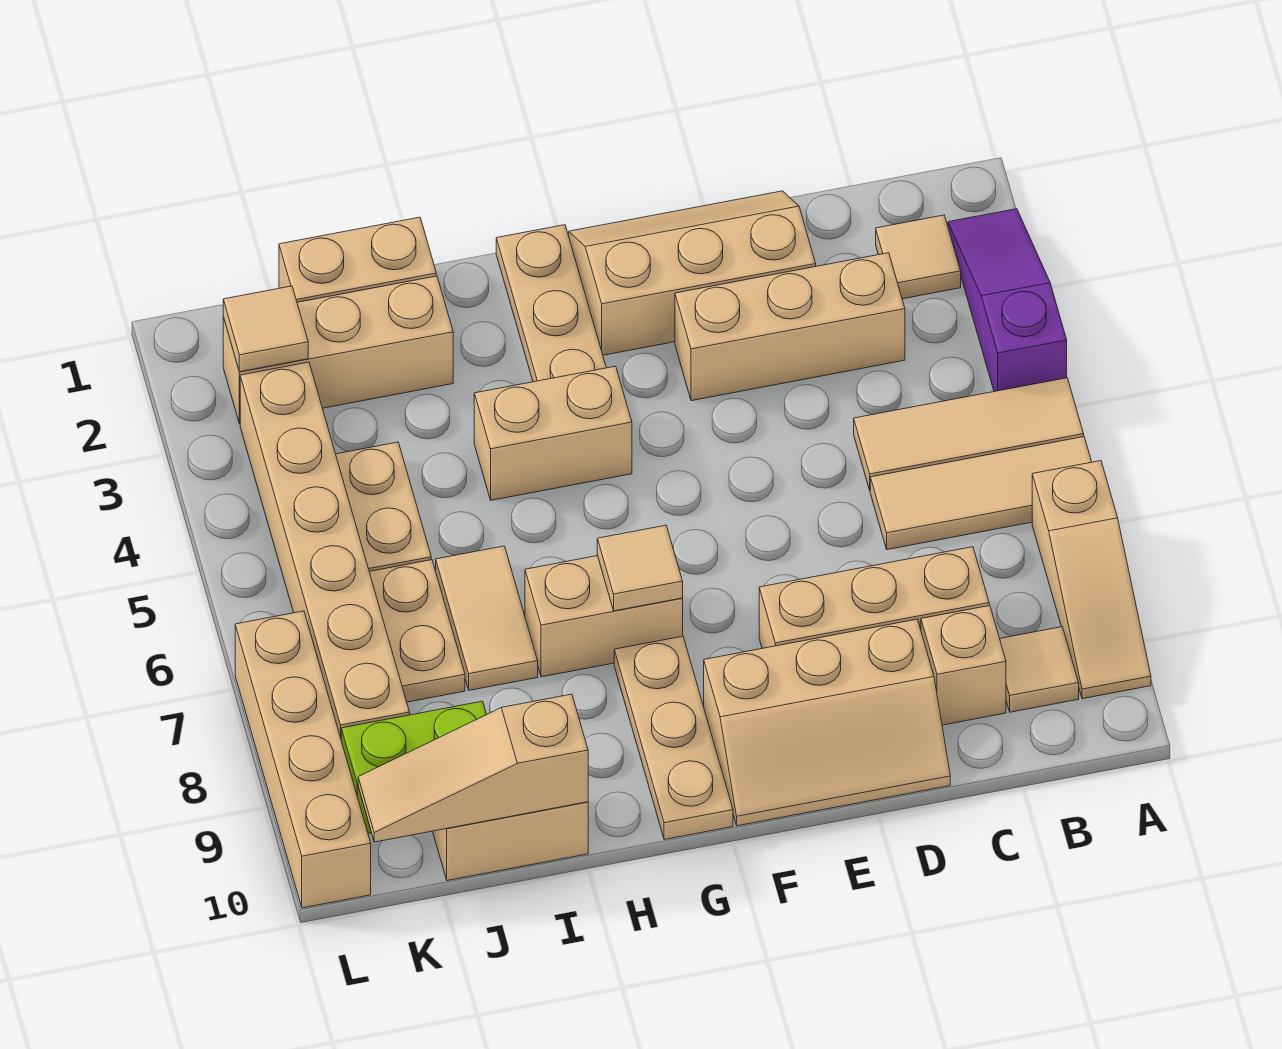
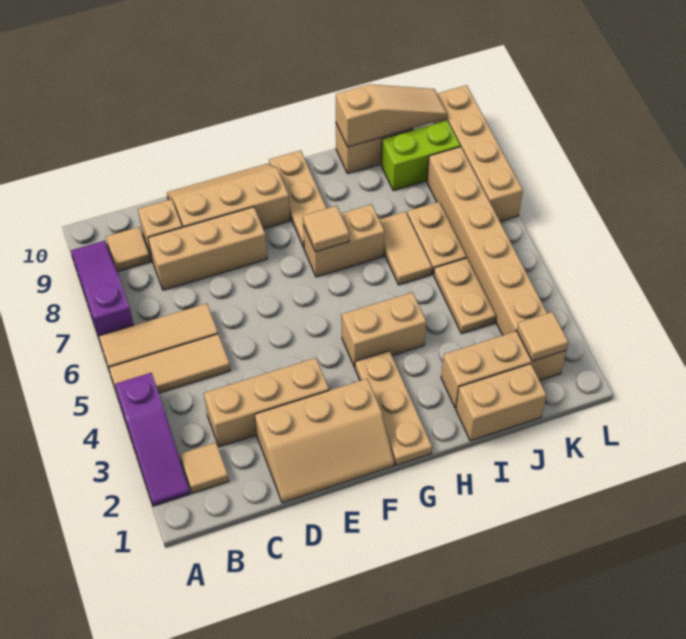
tan slope A7:A9 level 1 top 7 -> purple slope A7:A9 level 1 top 7

